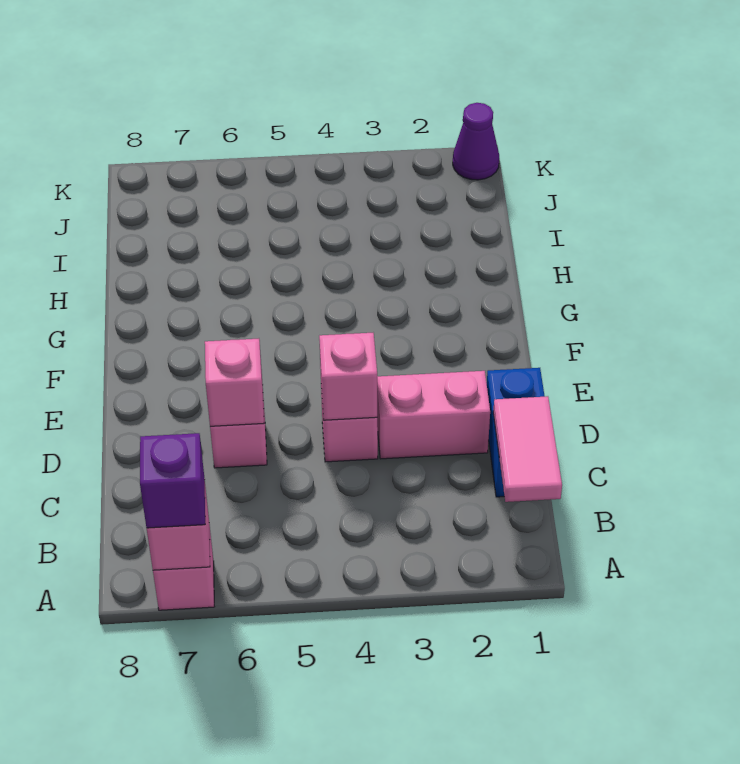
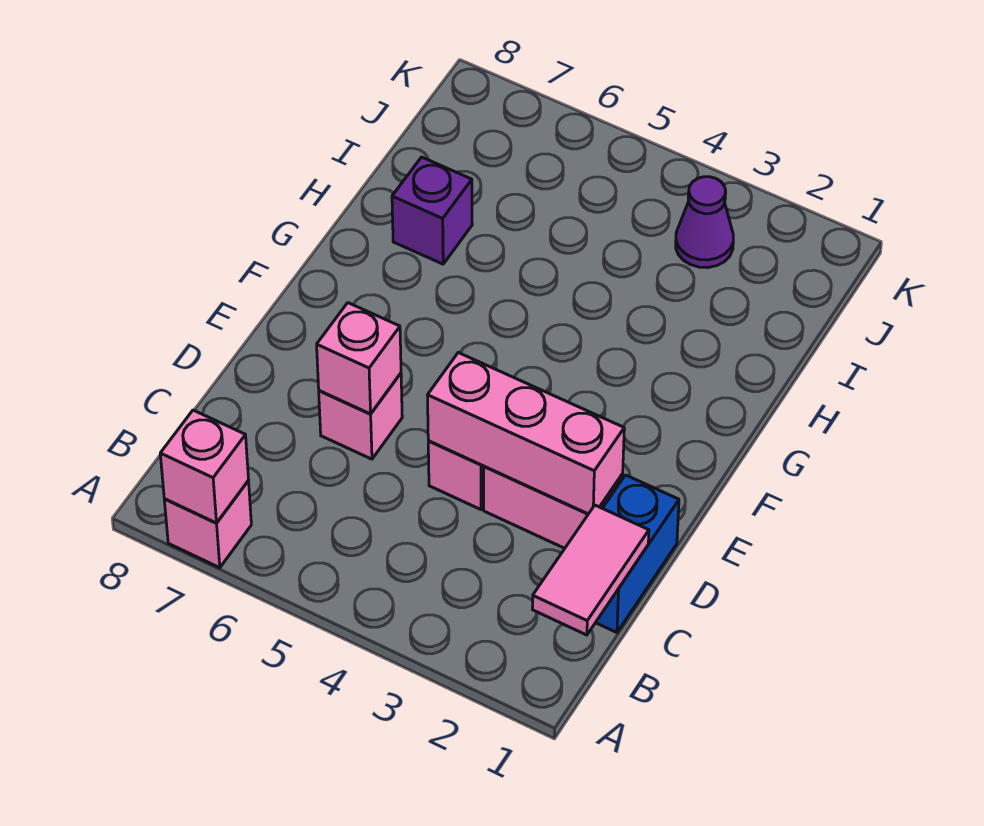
purple brick A7 level 3 -> purple brick H7 level 1
pink brick D4 level 2 -> pink brick D2:D4 level 2
purple cone K1 level 1 -> purple cone J3 level 1

